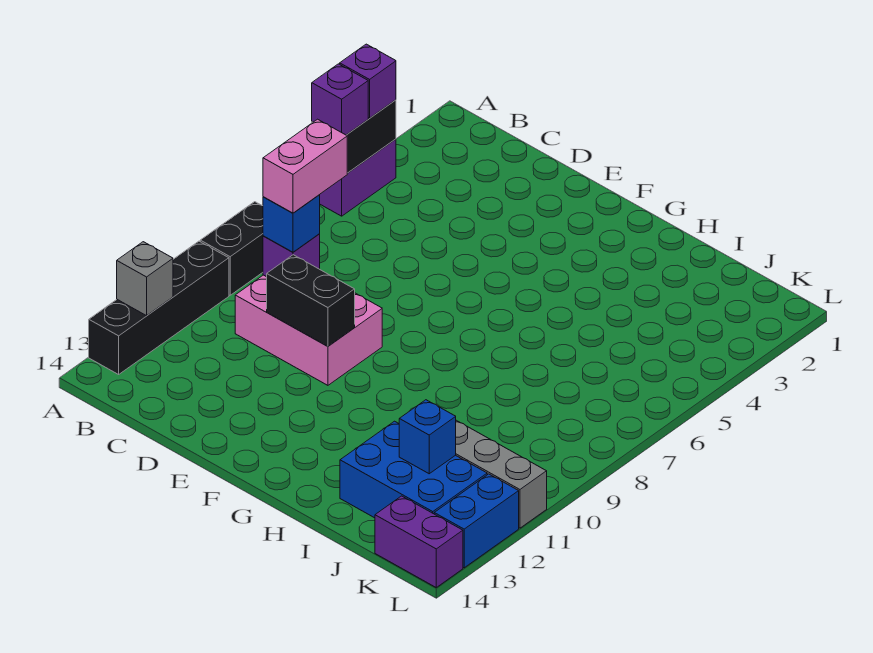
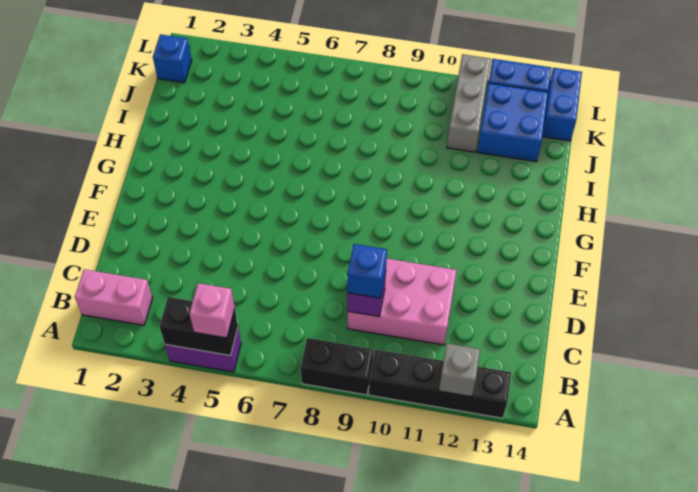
purple brick A4 level 3 -> none
purple brick A5 level 3 -> pink brick A5 level 3
pink brick C8:C9 level 4 -> pink brick B1:B2 level 1
pink brick C9:E10 level 1 -> pink brick C9:D11 level 1
black brick D10:E10 level 2 -> none
blue brick I12:K13 level 1 -> blue brick J12:K13 level 1
blue brick J12 level 2 -> blue brick K1 level 1
purple brick K14:L14 level 1 -> blue brick K14:L14 level 1

